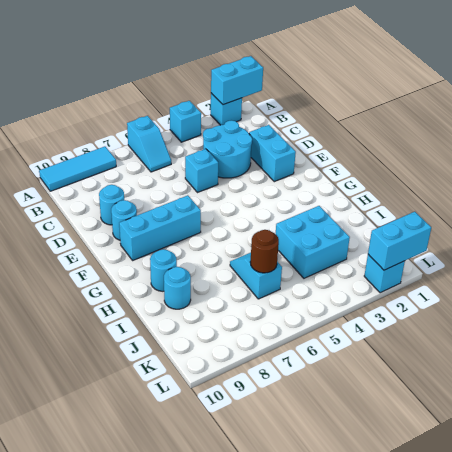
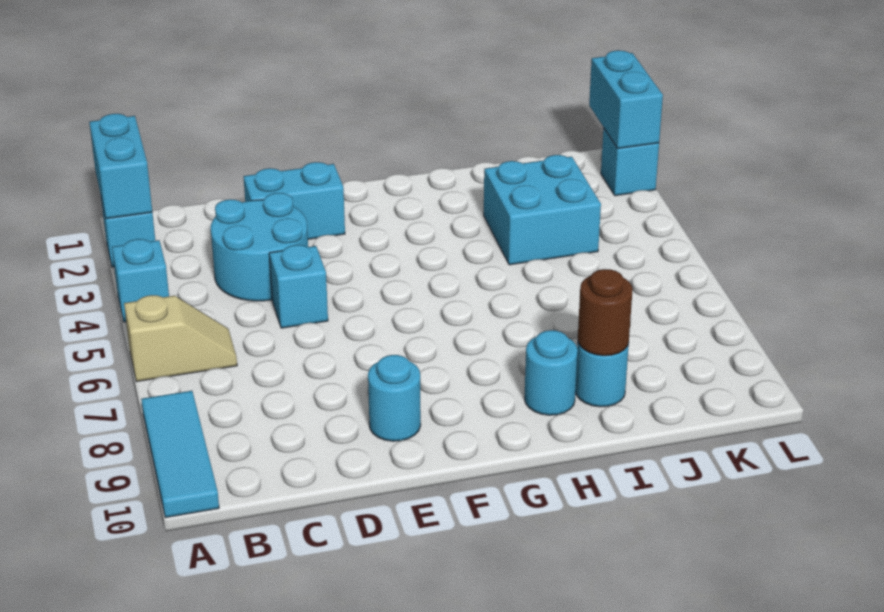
cyan slope A6:B6 level 1 top A -> tan slope A6:B6 level 1 top A
cyan round brick D9 level 1 -> none
cyan brick F7:F9 level 1 -> none
cyan slope I6:J6 level 1 top J -> none
brown round brick J6 level 2 -> brown round brick I9 level 2

